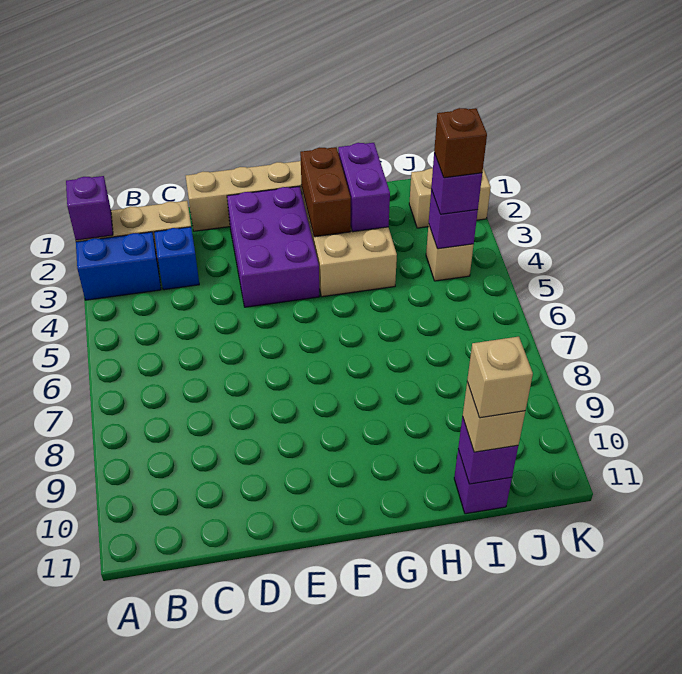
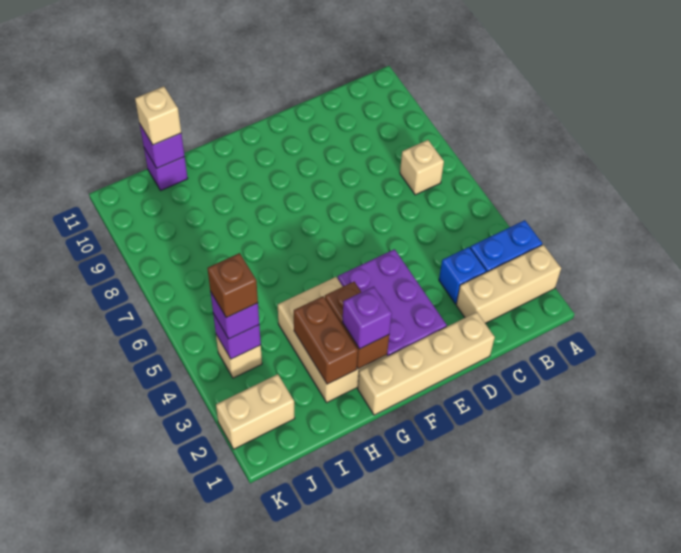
purple brick A2 level 2 -> purple brick G2 level 3
purple brick H2:H3 level 2 -> brown brick H2:H3 level 2
tan brick I11 level 4 -> tan brick B7 level 1

